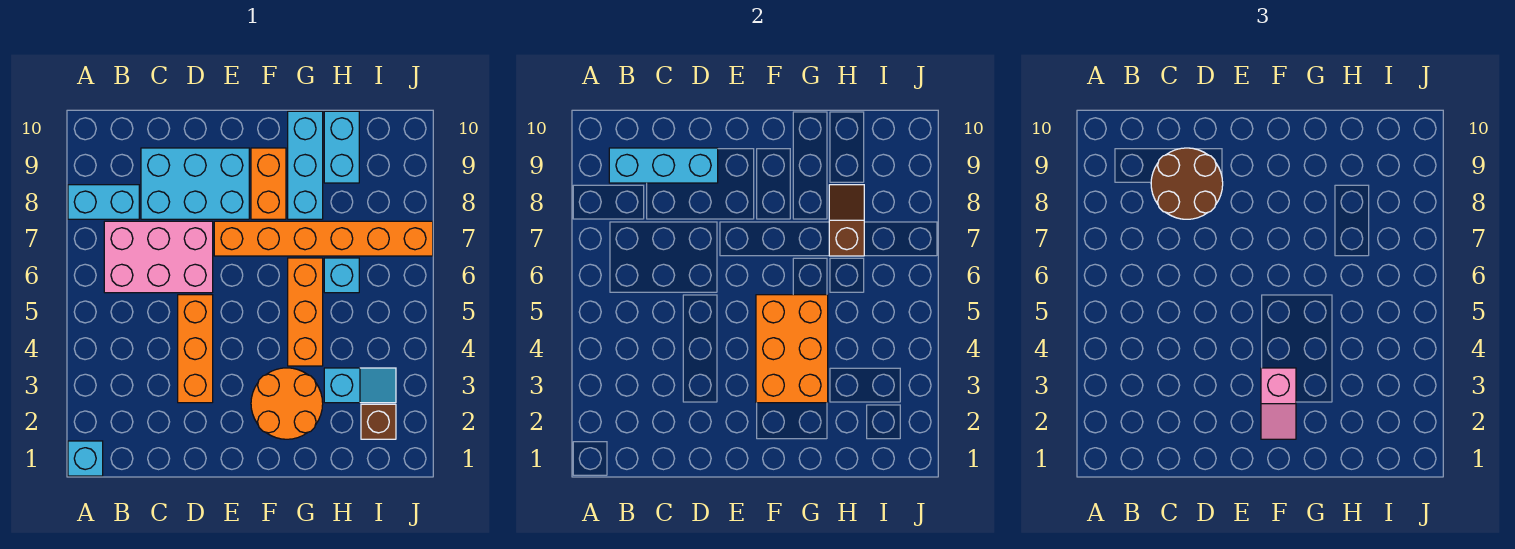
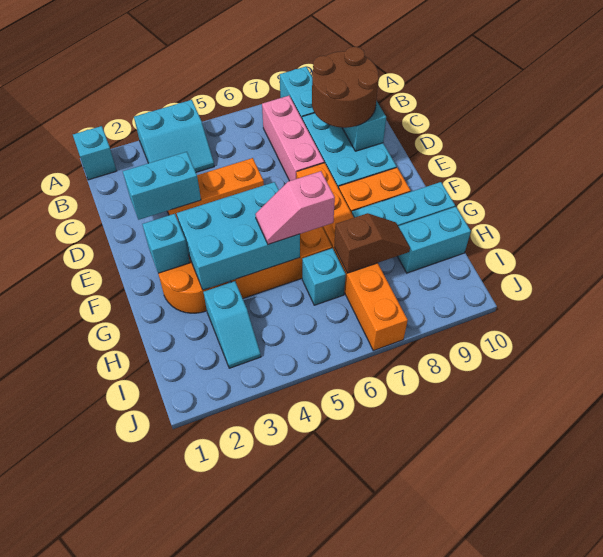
none -> cyan slope A3:B4 level 1 top A
pink brick B6:D7 level 1 -> pink brick B7:D7 level 1
none -> cyan brick D2:D3 level 2
none -> cyan brick F2 level 2
pink slope F2:F3 level 3 top 3 -> pink slope G5:G6 level 3 top 6
orange brick F3:G5 level 2 -> cyan brick F3:G5 level 2
brown brick I2 level 1 -> none

